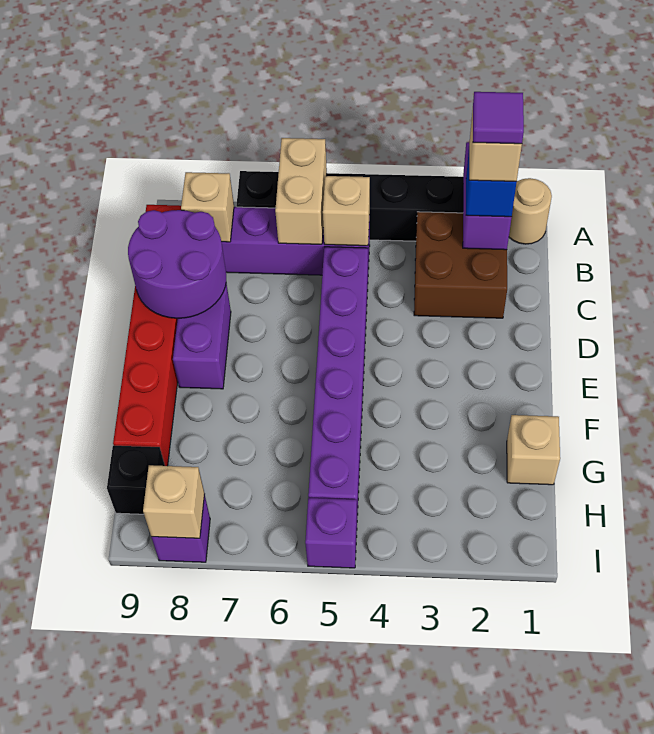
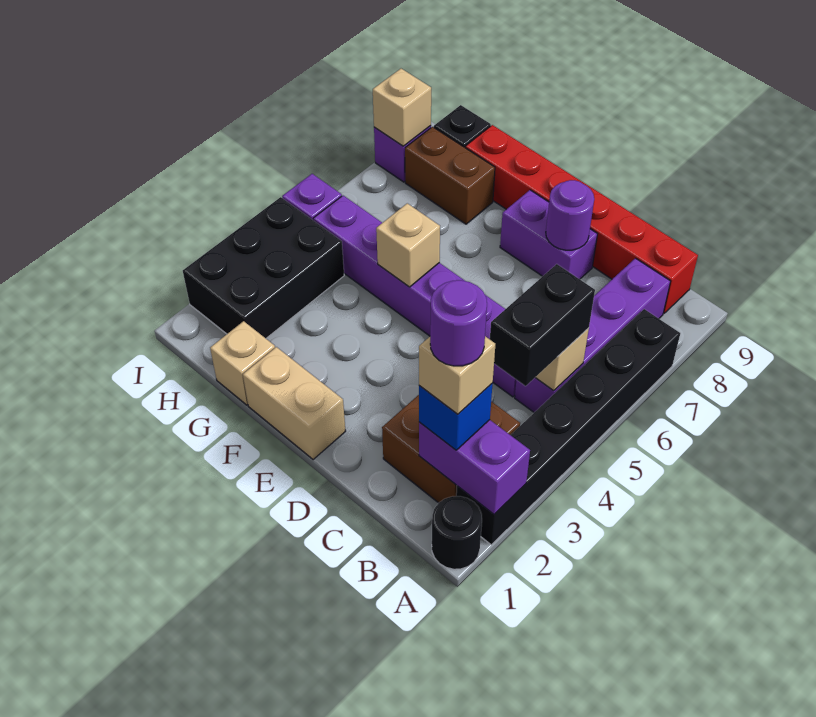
tan round brick A1 level 1 -> black round brick A1 level 1
tan brick A6:B6 level 2 -> tan brick E1:F1 level 1
purple tile B2 level 5 -> purple round brick B2 level 5
none -> black brick B4:B5 level 3
tan brick B8 level 2 -> tan brick F5 level 2
purple round brick C8:D9 level 2 -> purple round brick D8 level 2
none -> brown brick G8:H8 level 1
none -> black brick H2:I4 level 1

